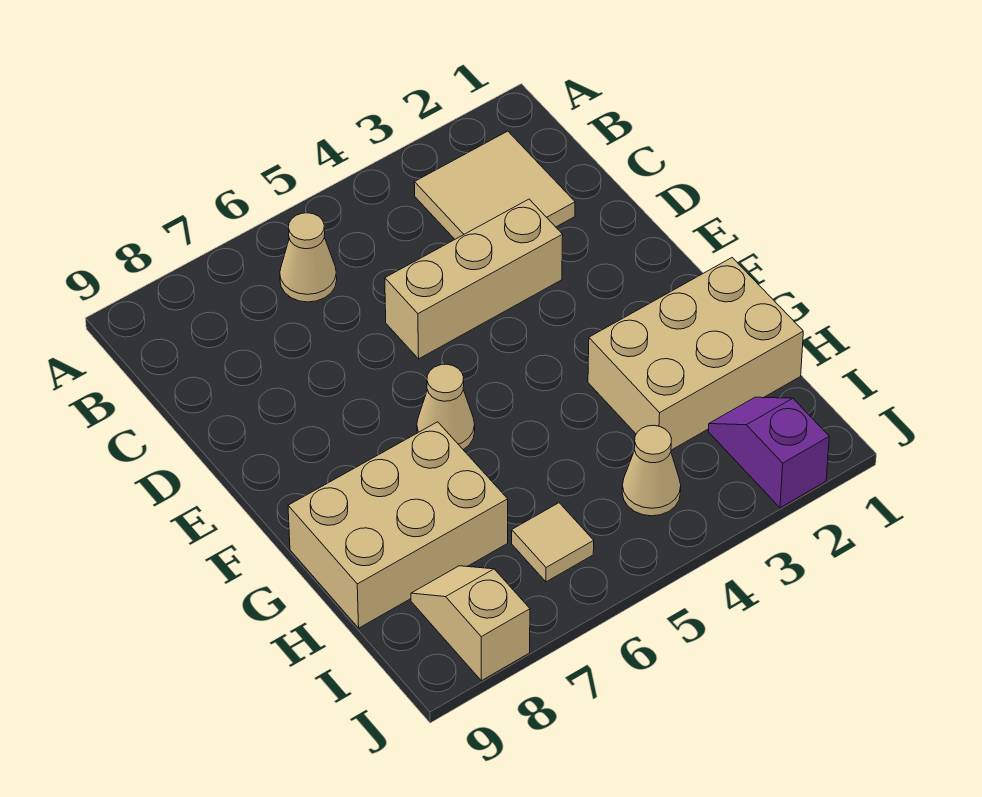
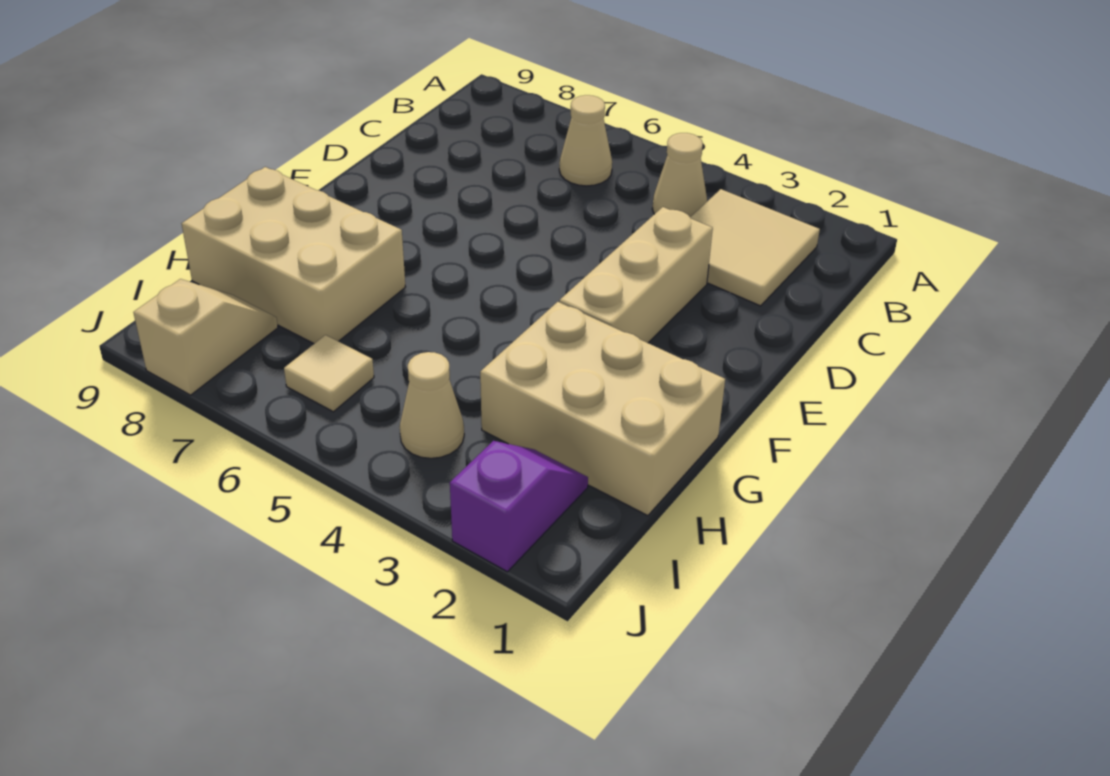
tan brick D3:D5 level 1 -> tan brick D3:F3 level 1
tan cone F6 level 1 -> tan cone B4 level 1

